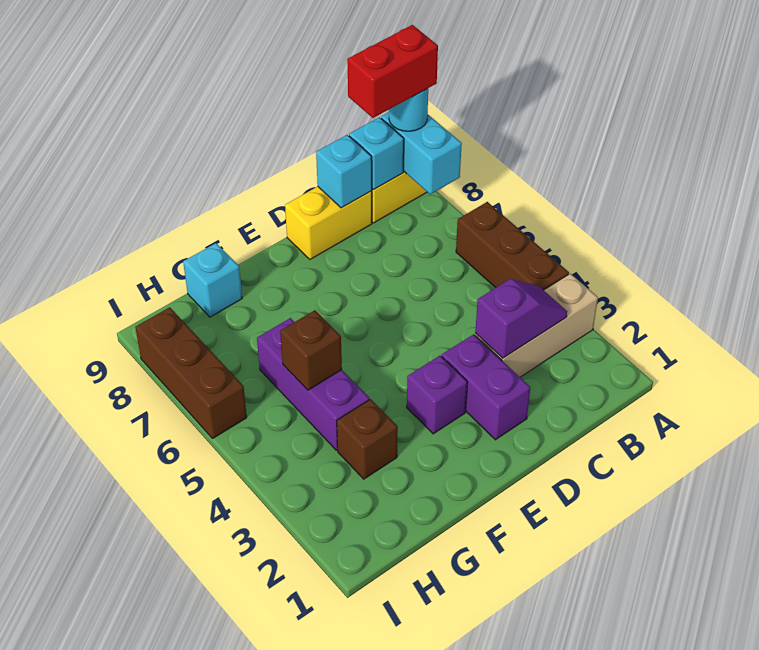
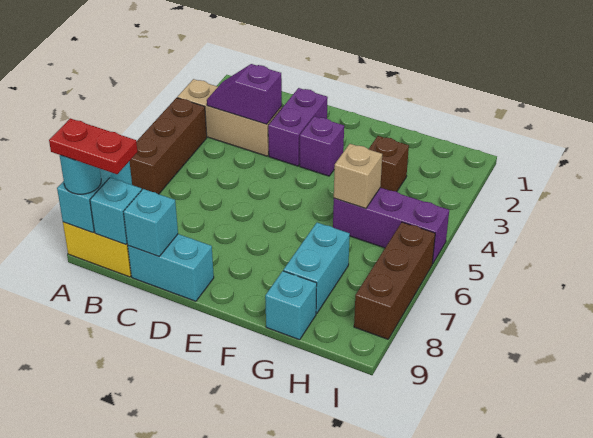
red brick A9:B9 level 4 -> red plate A9:B9 level 4
yellow brick C9:D9 level 1 -> cyan brick C9:D9 level 1
purple brick G4:G6 level 1 -> purple brick G5:I5 level 1
brown brick G5 level 2 -> tan brick G5 level 2
none -> cyan brick G7:G8 level 1

